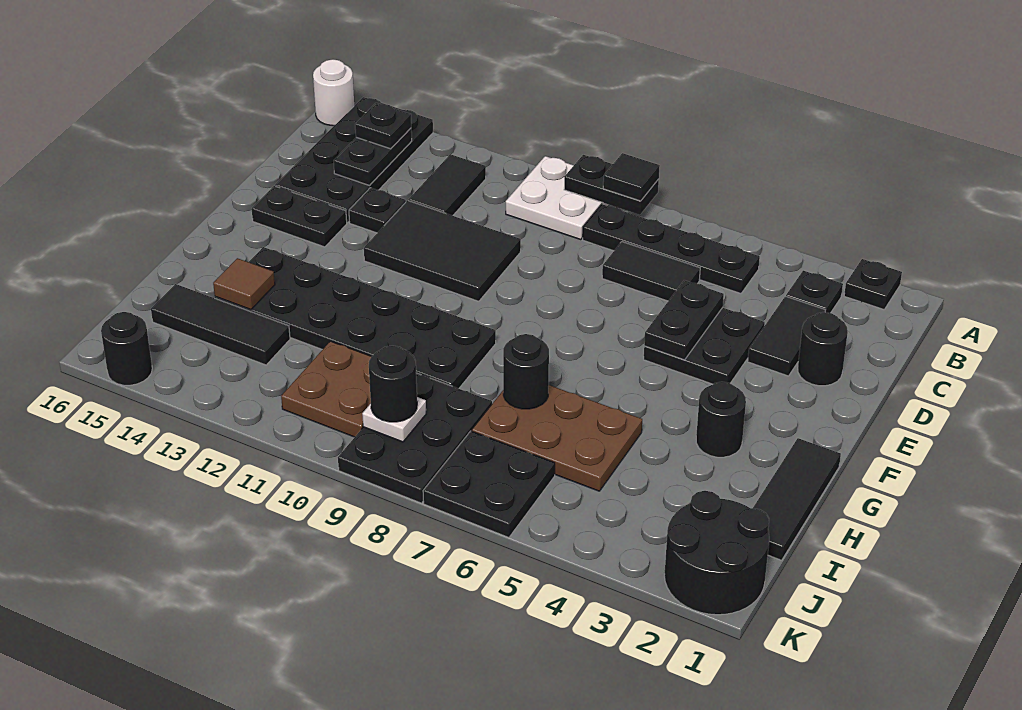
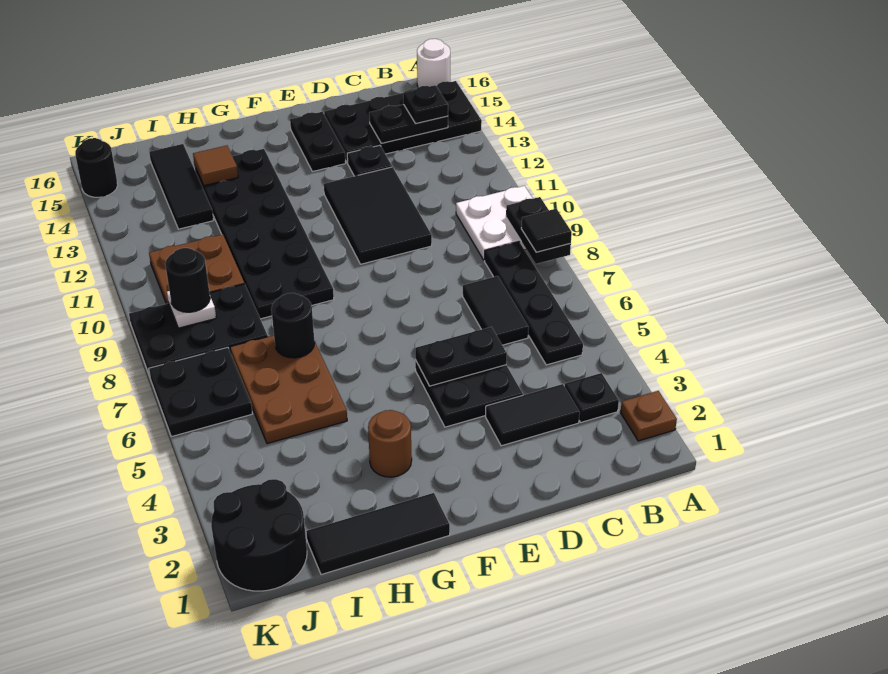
black plate A2 level 1 -> brown plate A2 level 1
black tile B12:C12 level 1 -> none
black round brick D2 level 1 -> none
black round brick G3 level 1 -> brown round brick G3 level 1

